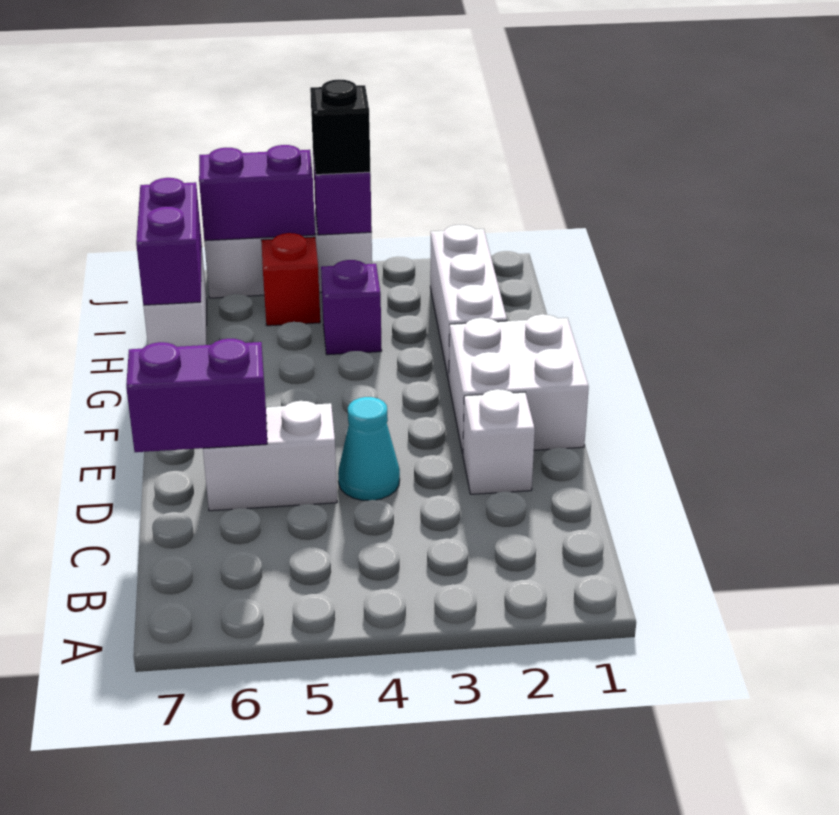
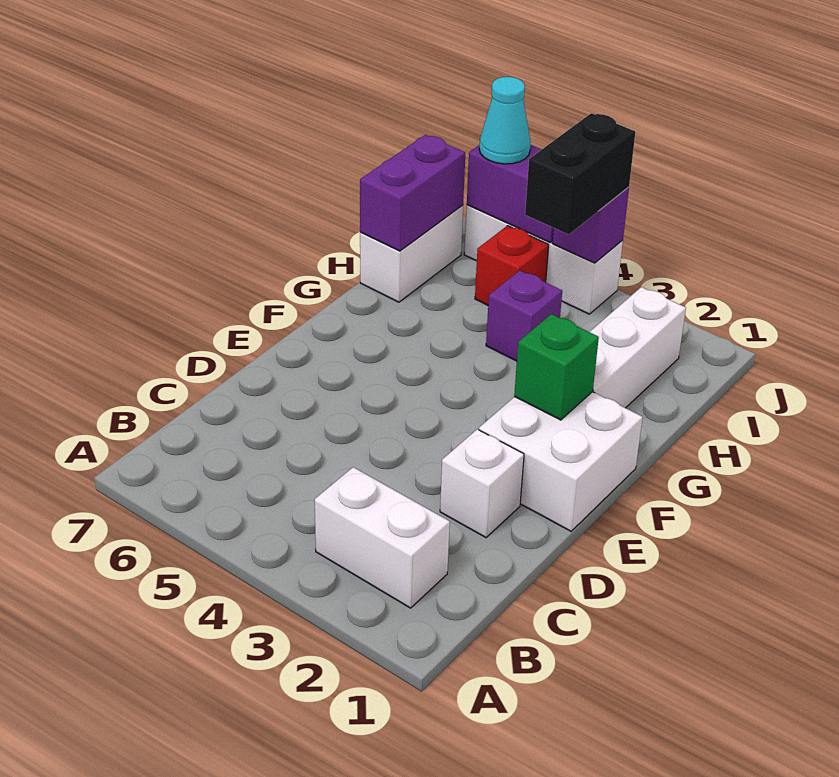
cyan cone D4 level 1 -> cyan cone J6 level 3
white brick D5:D6 level 1 -> white brick B2:B3 level 1
purple brick D6:D7 level 2 -> none
none -> green brick F2 level 2
black brick J4 level 3 -> black brick I4:J4 level 3

